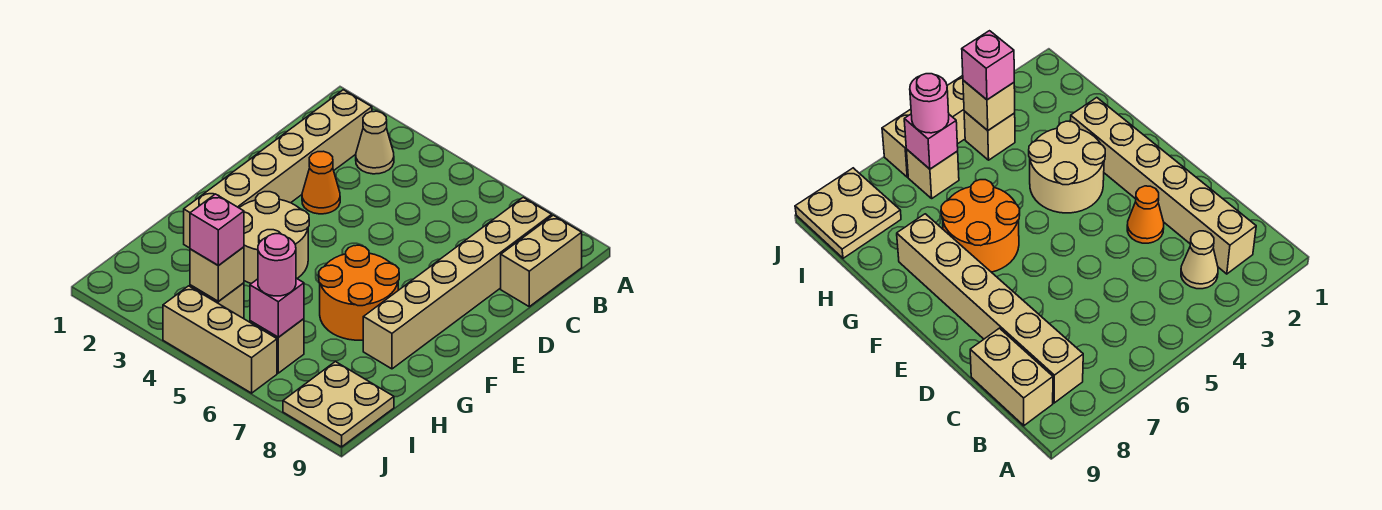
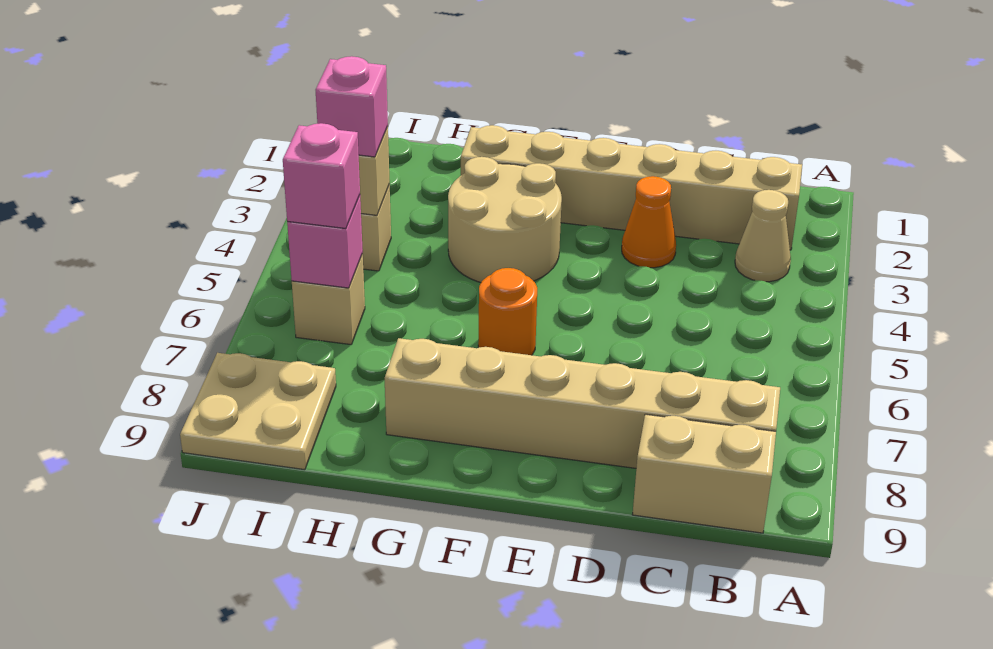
orange round brick F6:G7 level 1 -> orange round brick F6 level 1
pink round brick I6 level 3 -> pink brick I6 level 3
tan brick J4:J6 level 1 -> none

